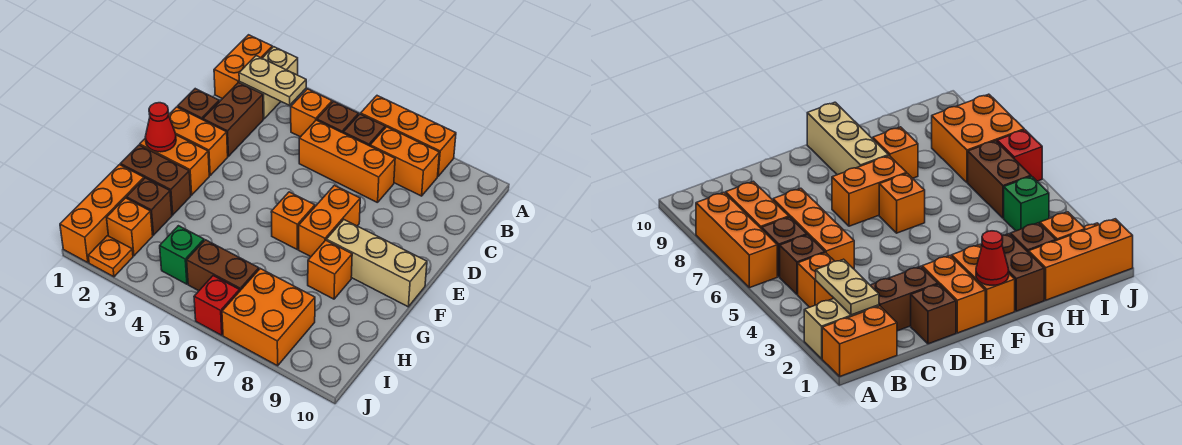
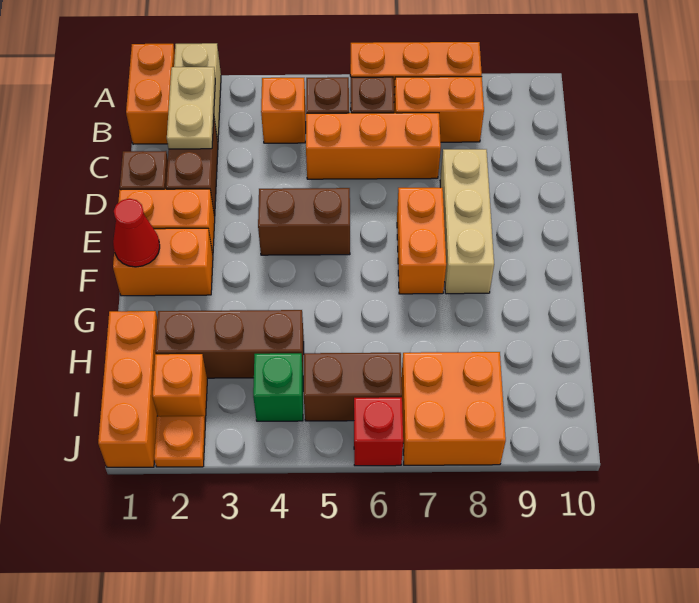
tan plate B2:B3 level 2 -> tan plate B2:C2 level 2
orange brick F6 level 1 -> none
tan brick F8:F10 level 1 -> tan brick D8:F8 level 1
brown brick G1:G2 level 1 -> brown brick E4:E5 level 1
orange brick G8 level 1 -> none
brown brick H2 level 1 -> brown brick H2:H4 level 1

